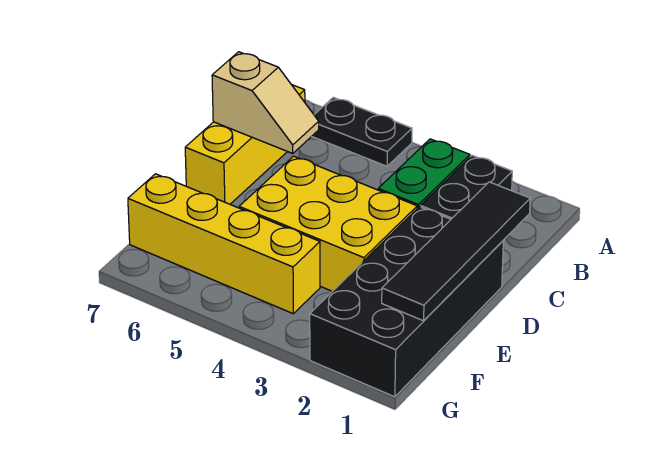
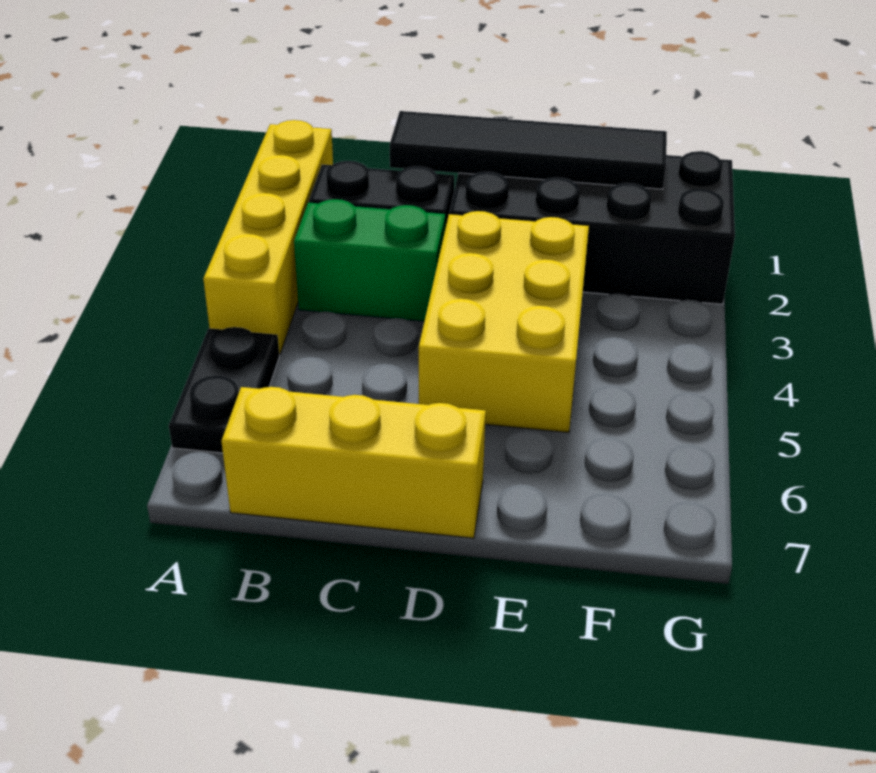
tan slope C6:C7 level 2 top 7 -> none
yellow brick F4:F7 level 1 -> yellow brick A1:A4 level 1

